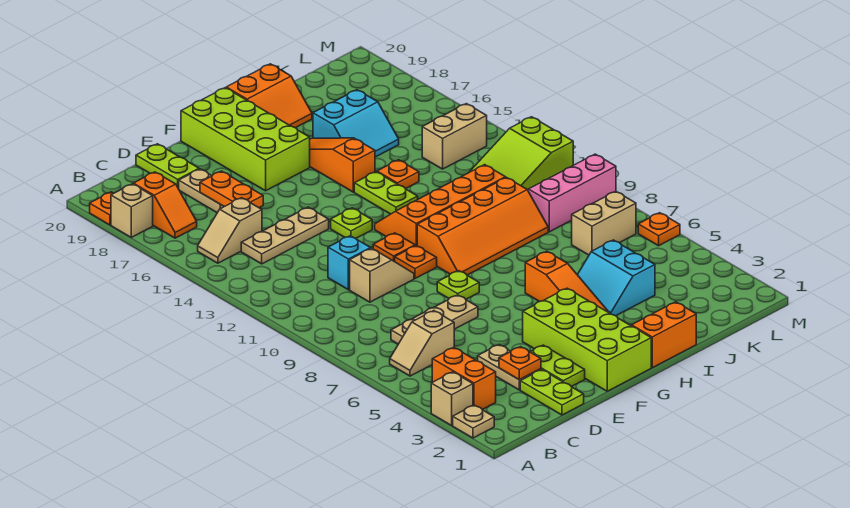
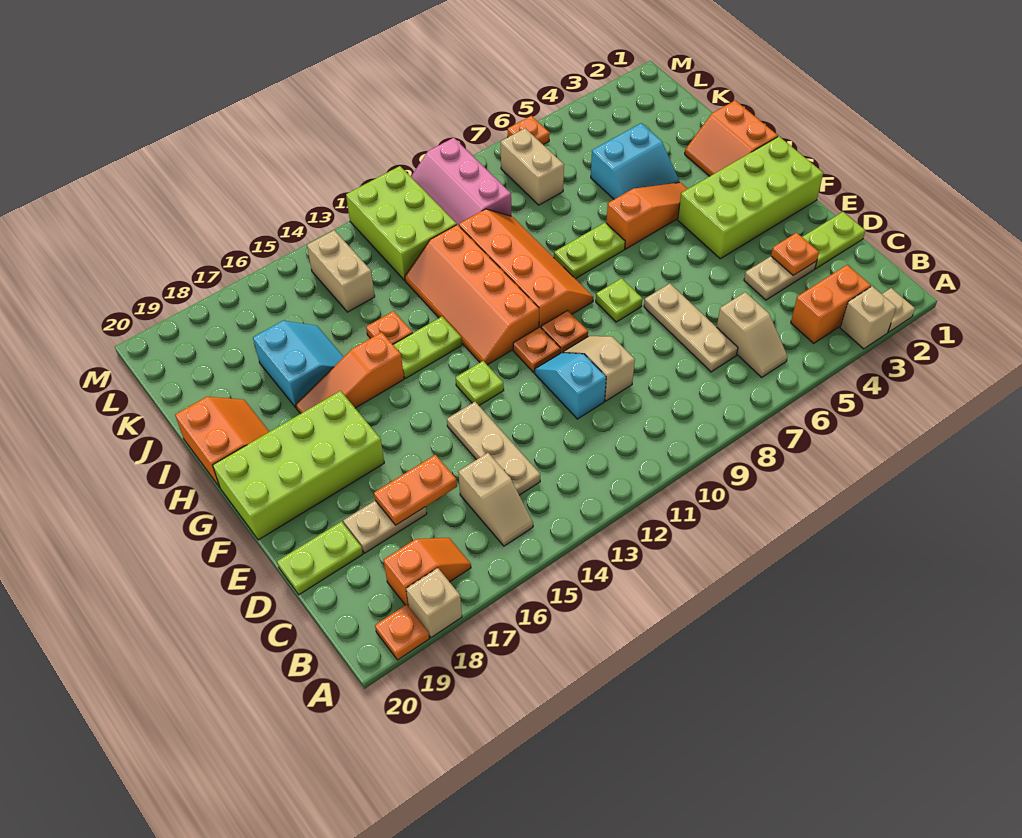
lime plate E2:E3 level 1 -> lime plate H7:H8 level 1
lime slope K11:M12 level 1 top M -> lime brick K11:M12 level 1

